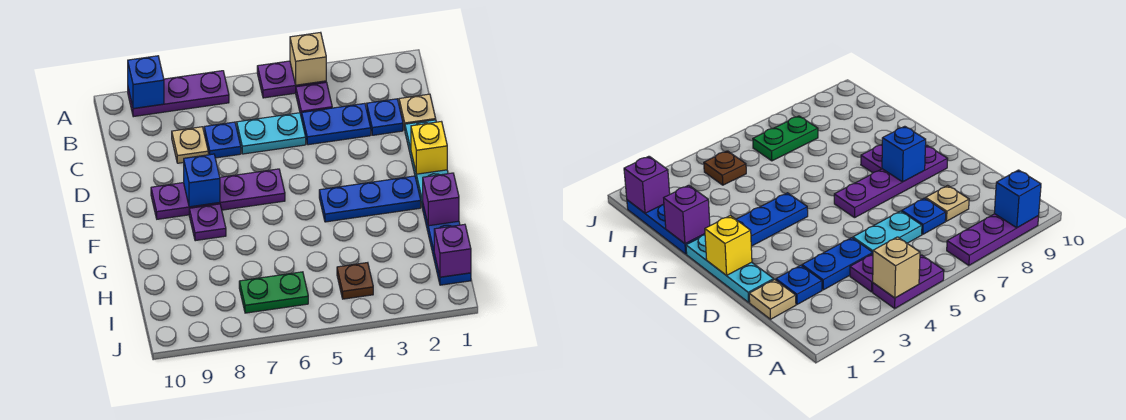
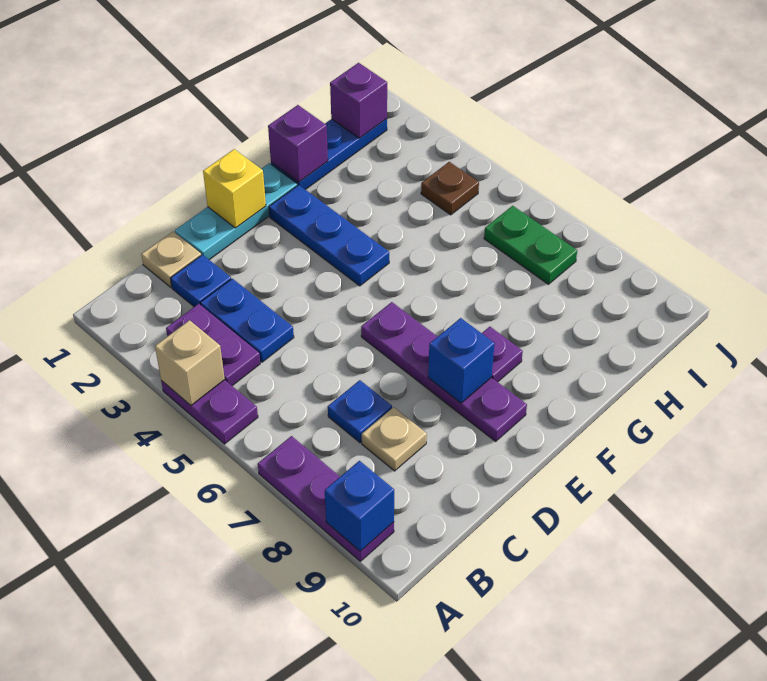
purple plate B4 level 1 -> purple plate B3:B4 level 1
cyan plate C5:C6 level 1 -> none

